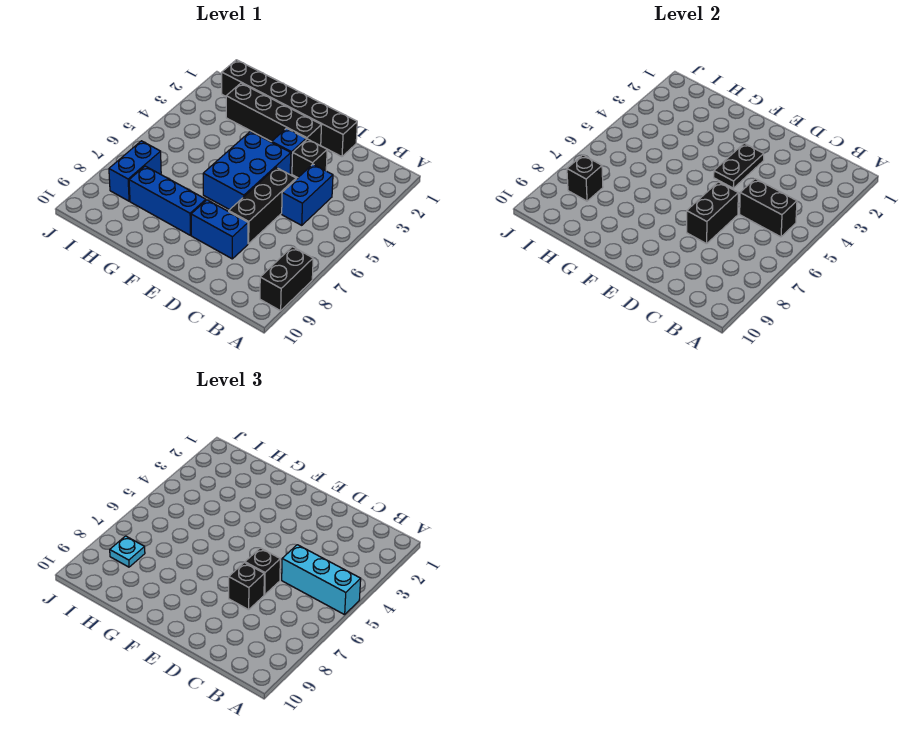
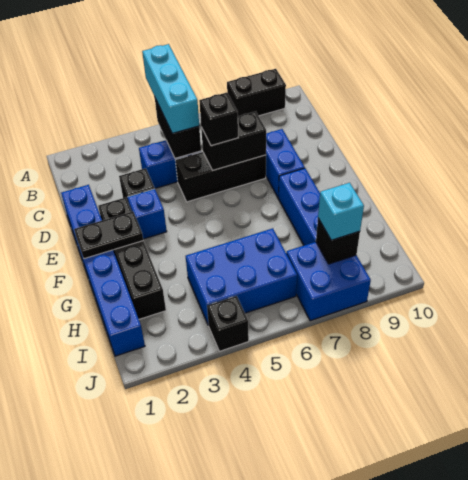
black brick D1:I1 level 1 -> blue brick D1:I1 level 1
black brick D7 level 3 -> black brick J4 level 1
black plate E3:E4 level 2 -> black plate F1:F2 level 2
blue brick E4:F6 level 1 -> blue brick H4:I6 level 1
blue brick I7:I8 level 1 -> blue brick I7:J8 level 1
cyan plate I8 level 3 -> cyan brick I8 level 3

